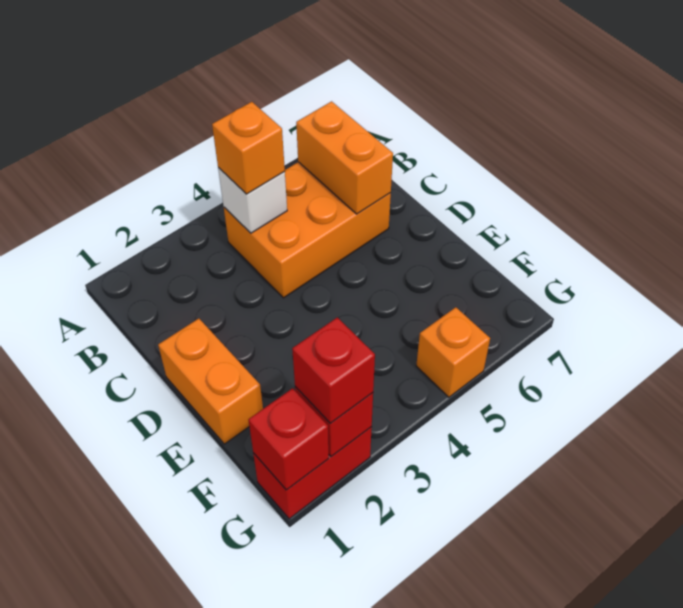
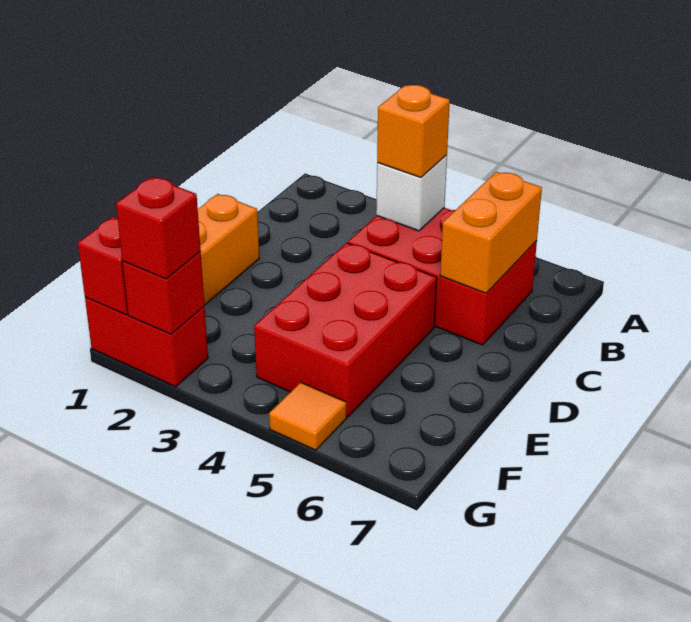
orange brick B4:C6 level 1 -> red brick B4:C6 level 1
none -> red brick D4:F5 level 1
orange brick G5 level 1 -> orange tile G5 level 1

